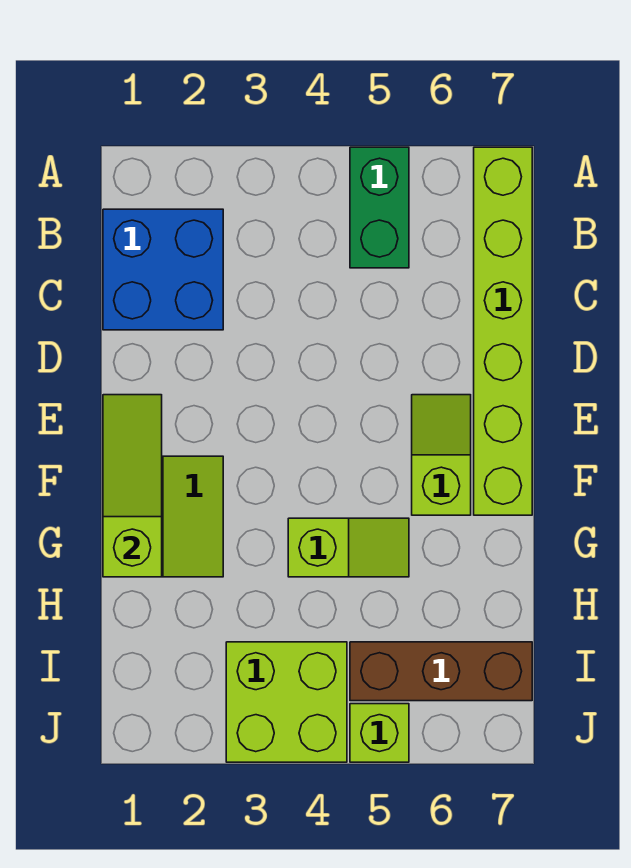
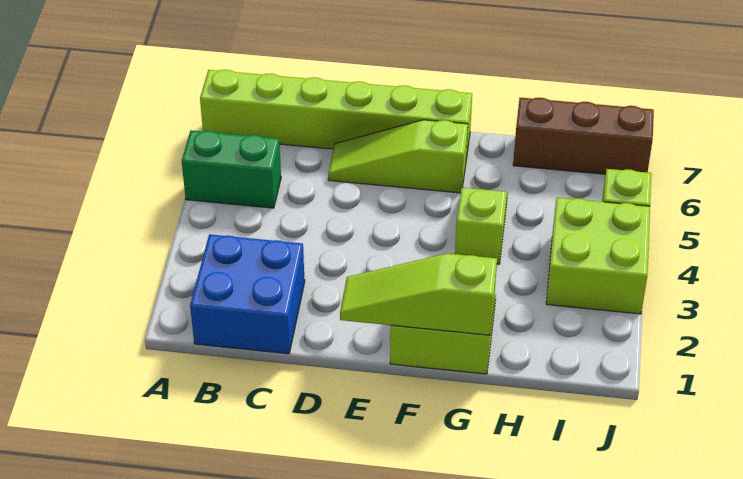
lime slope E6:F6 level 1 top F -> lime slope D6:F6 level 1 top F
brown brick I5:I7 level 1 -> brown brick H7:J7 level 1

